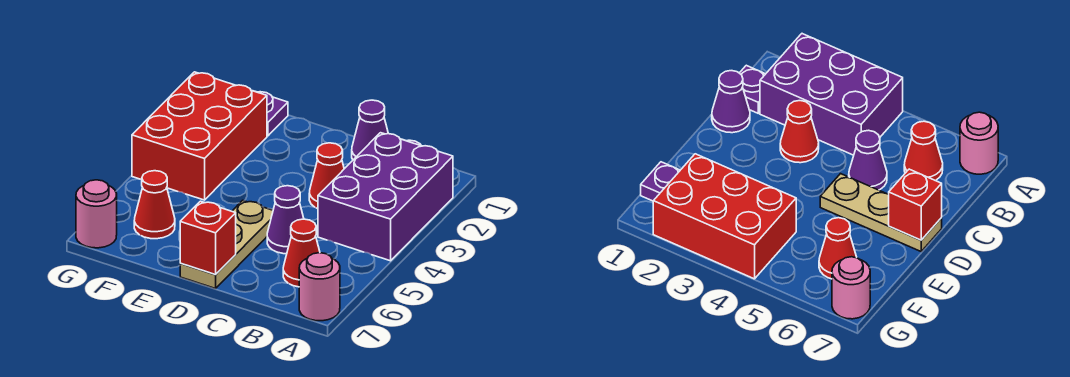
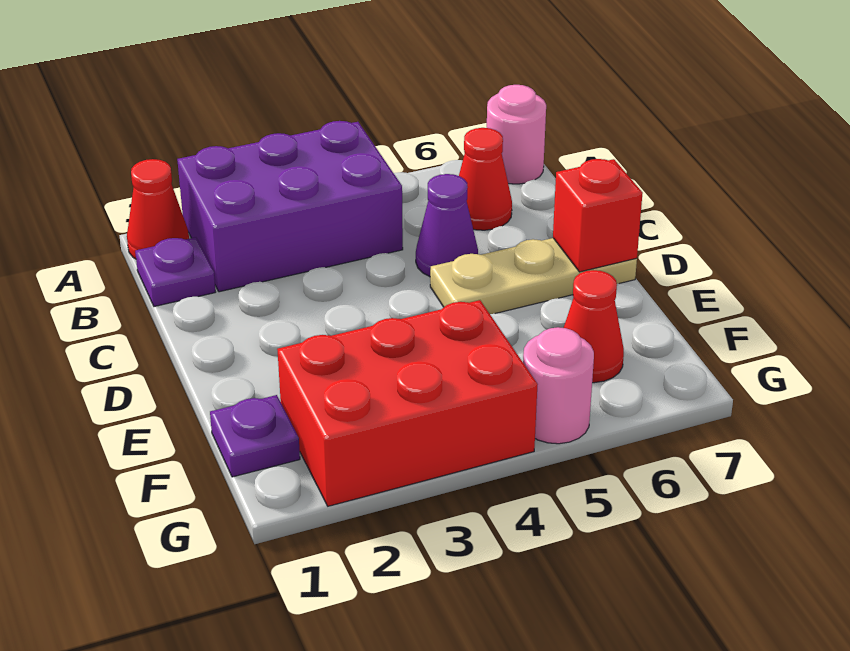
purple cone C1 level 1 -> none
red cone C3 level 1 -> red cone A1 level 1
pink round brick G7 level 1 -> pink round brick G5 level 1

